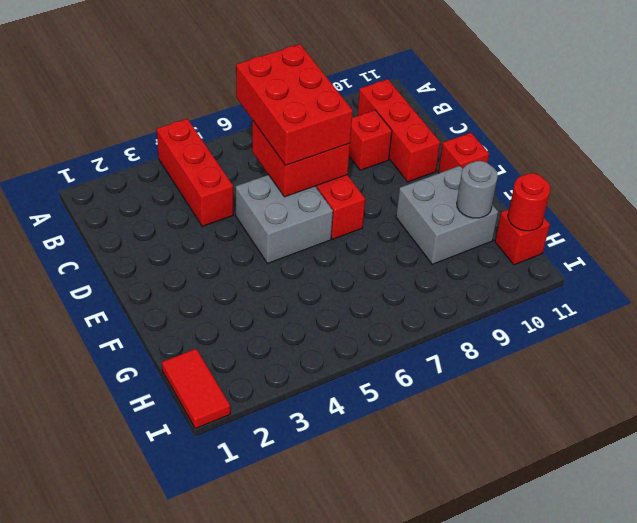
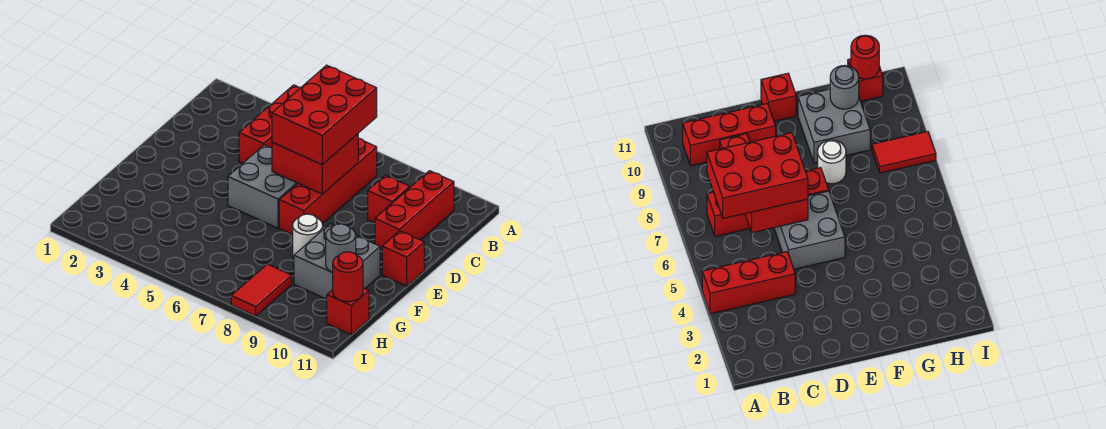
none -> white round brick F8 level 1
red tile H1:I1 level 1 -> red tile H8:I8 level 1

